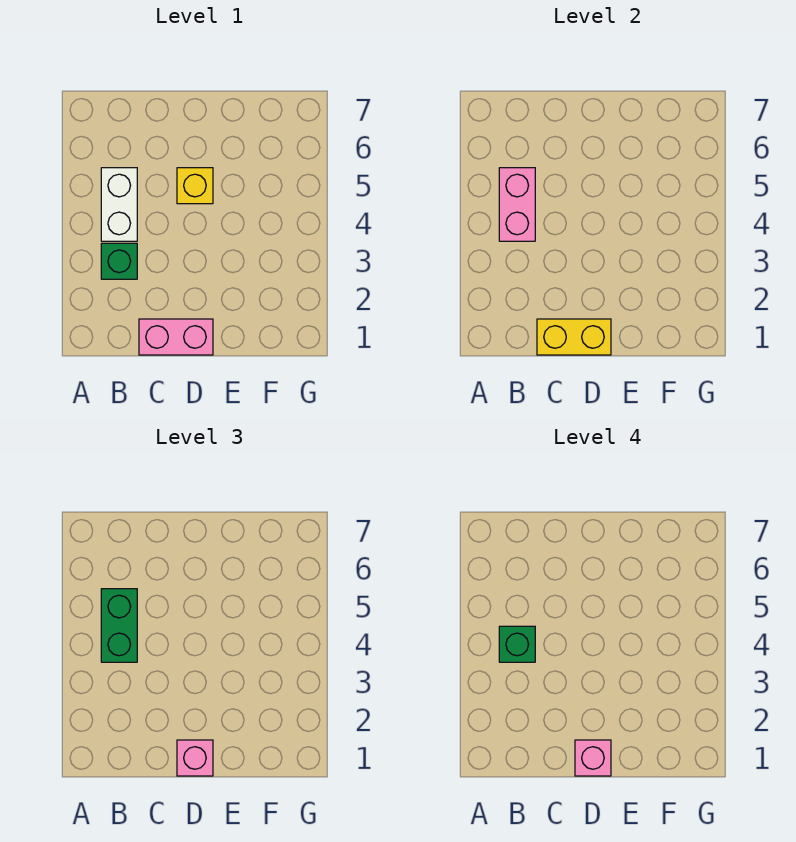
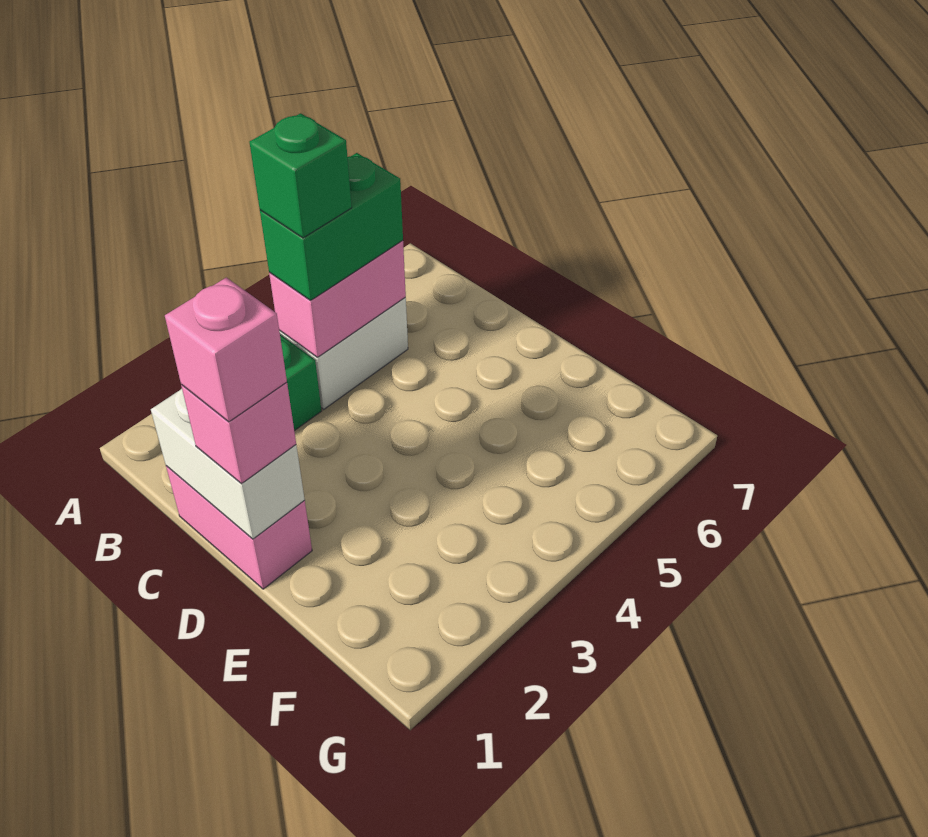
yellow brick C1:D1 level 2 -> white brick C1:D1 level 2
yellow brick D5 level 1 -> none

